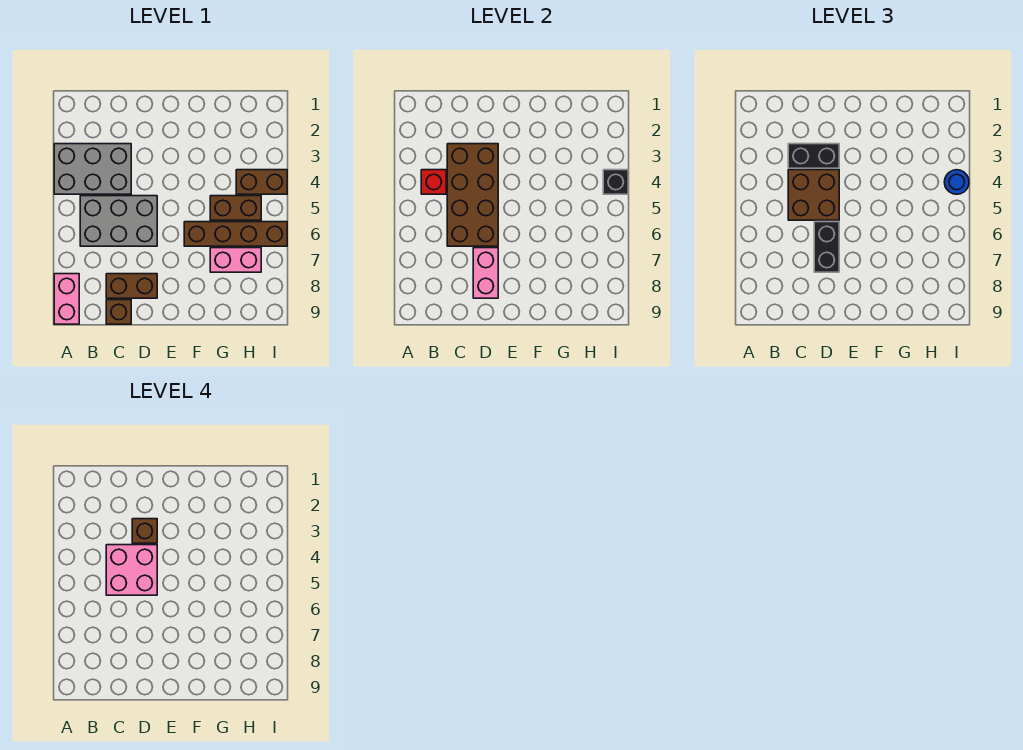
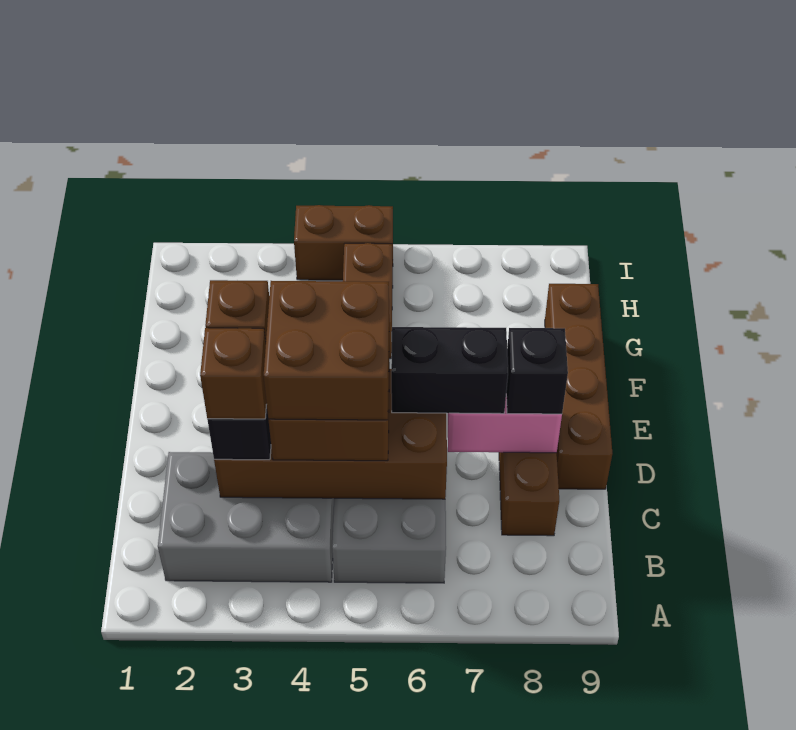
grey brick A3:C4 level 1 -> grey brick B2:C4 level 1
pink brick A8:A9 level 1 -> none
red brick B4 level 2 -> none
pink brick C4:D5 level 4 -> brown brick C4:D5 level 4
brown brick C9 level 1 -> brown brick C3 level 4
brown brick F6:I6 level 1 -> brown brick D9:G9 level 1
pink brick G7:H7 level 1 -> none
brown brick H4:I4 level 1 -> brown brick I4:I5 level 1
black brick I4 level 2 -> black brick D8 level 3
blue round brick I4 level 3 -> none

